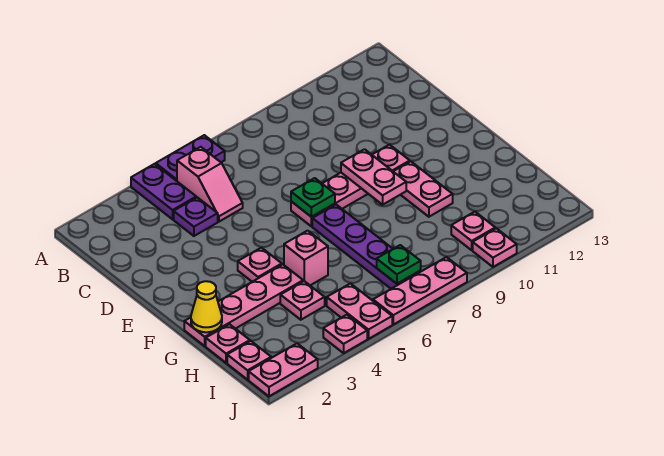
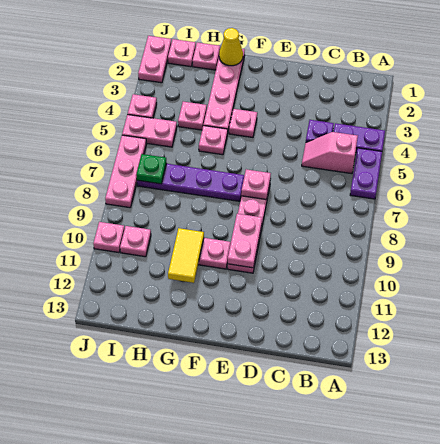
green plate E7 level 2 -> pink plate E7 level 2
pink plate E9:F9 level 2 -> pink plate E9:E10 level 2
pink brick G5 level 1 -> pink plate G5 level 1
none -> yellow tile G10:G11 level 2

